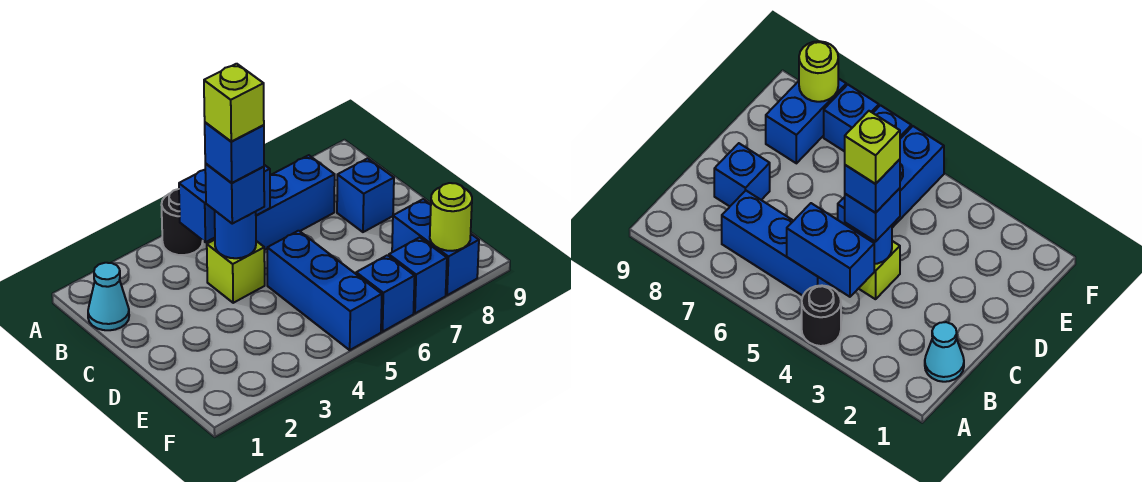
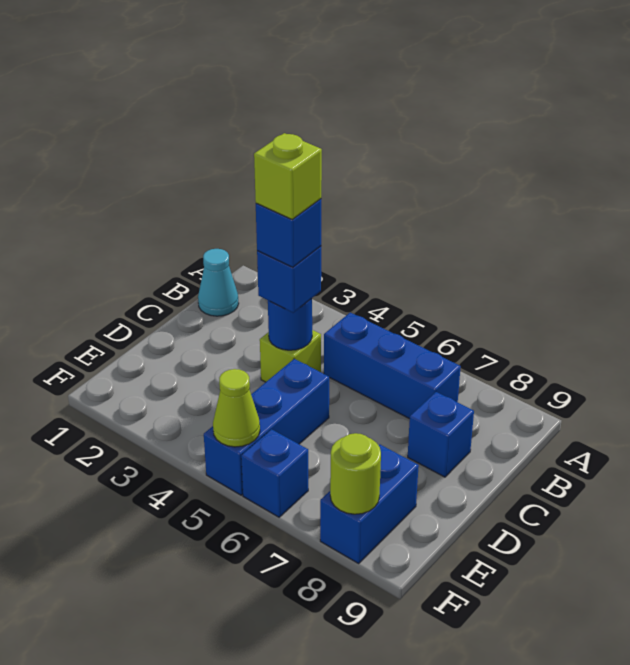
black round brick A4 level 1 -> none
blue brick B4:B5 level 2 -> none
none -> lime cone F5 level 2
blue brick F7 level 1 -> none

